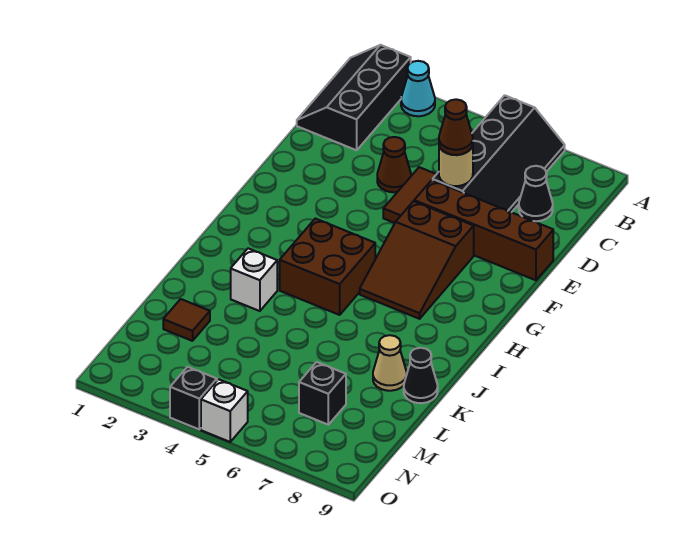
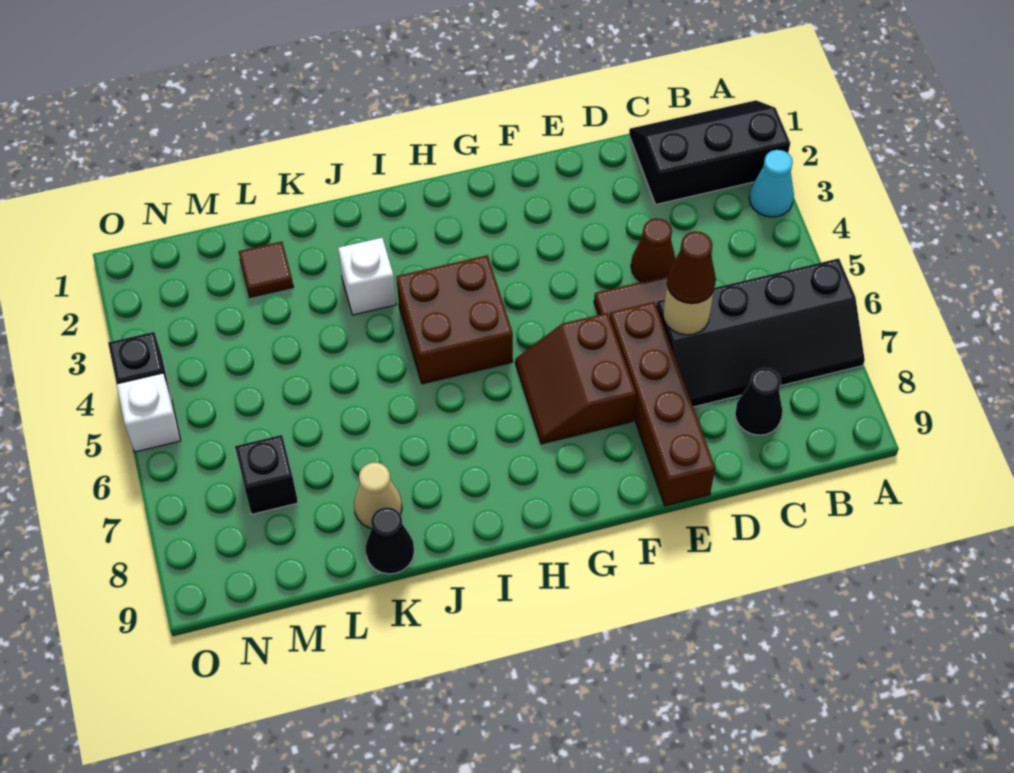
brown slope F6:H7 level 1 top F -> brown slope F6:G7 level 1 top F

